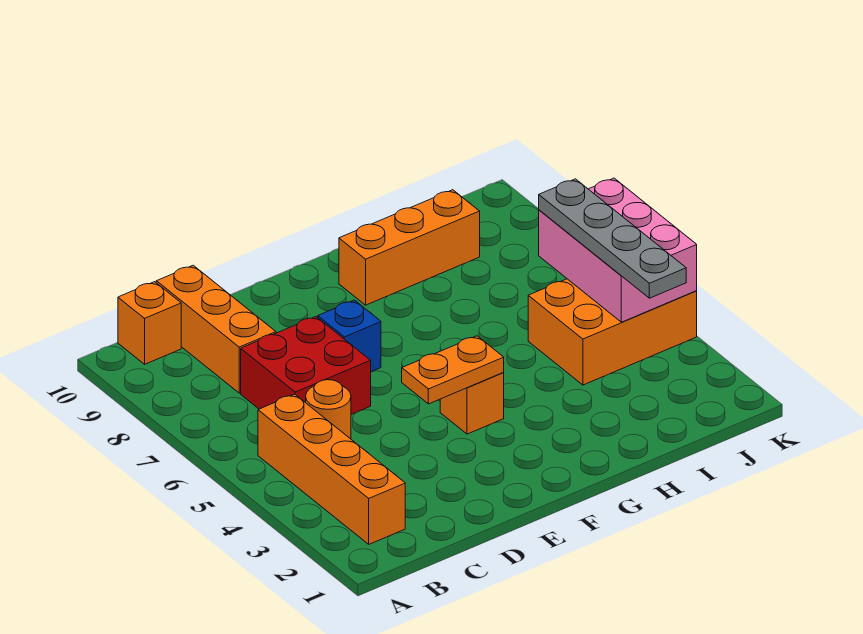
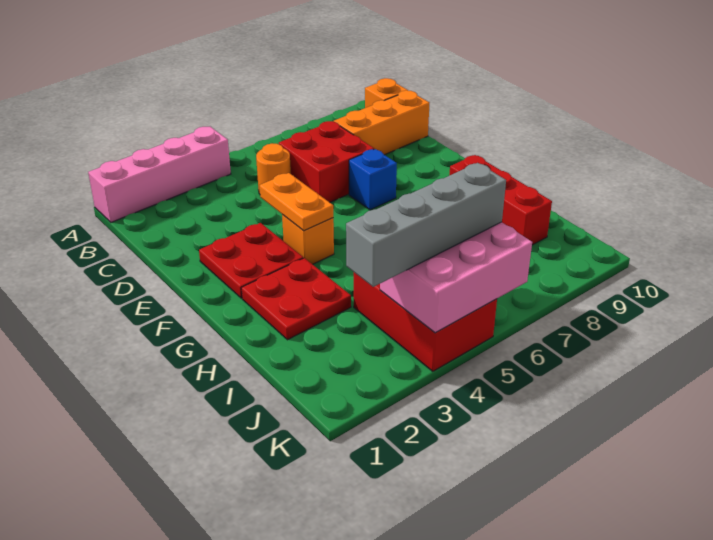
none -> pink brick A1:A4 level 1
orange brick B2:B5 level 1 -> none
none -> red plate E2:F3 level 1
none -> red plate G2:H3 level 1
orange brick G9:I9 level 1 -> red brick G9:I9 level 1
orange brick I4:K5 level 1 -> red brick I4:K5 level 1
grey plate J3:J6 level 3 -> grey brick J3:J6 level 3

